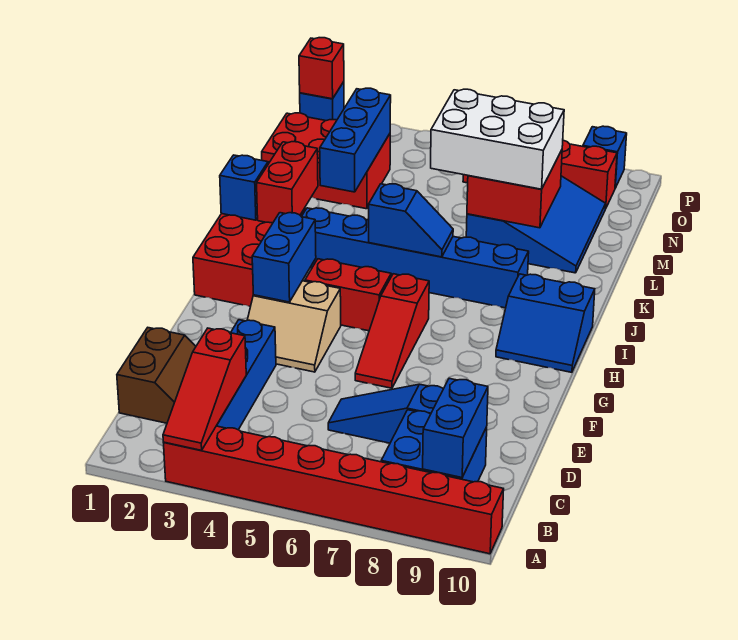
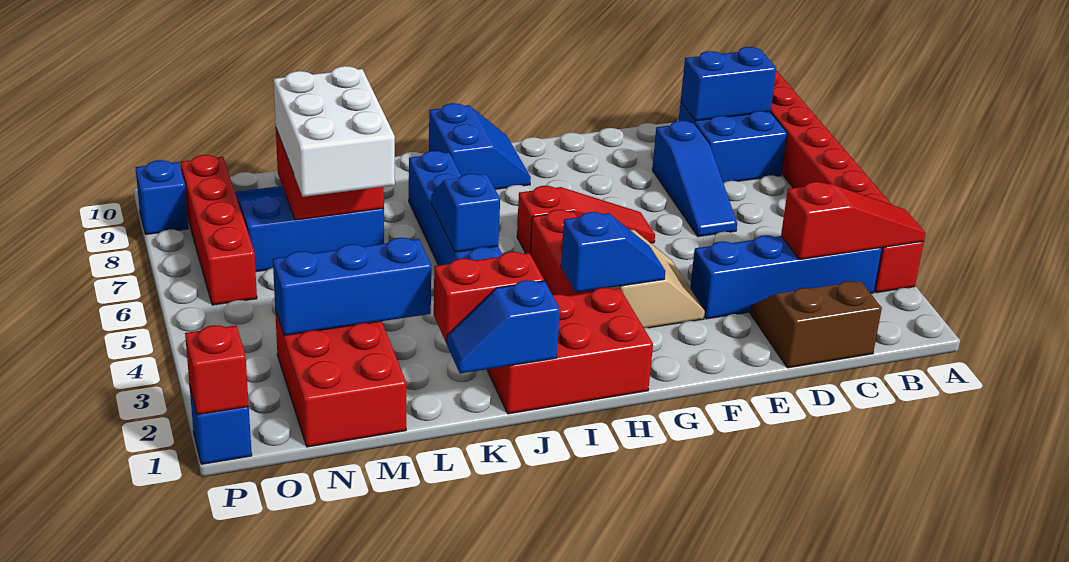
blue brick G3:H3 level 2 -> blue slope G3:H3 level 2 top H

